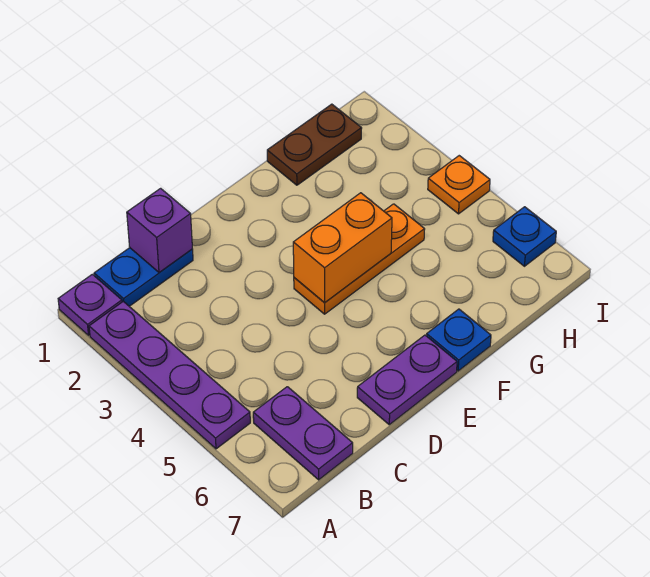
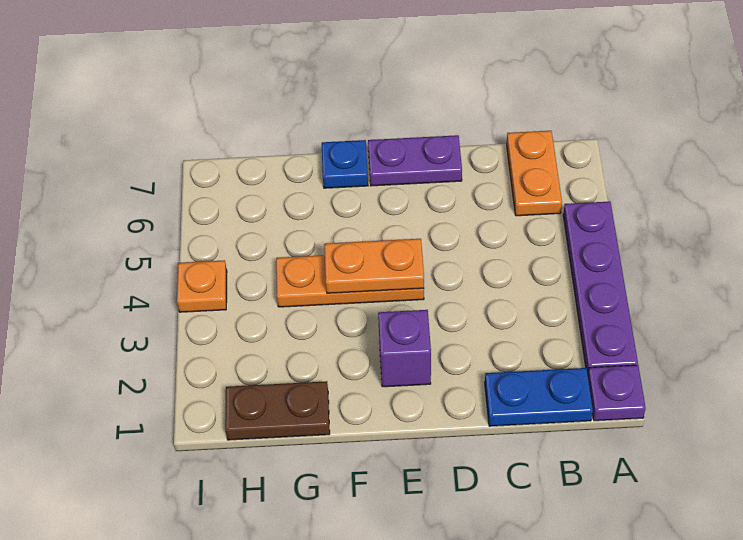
purple plate B6:B7 level 1 -> orange plate B6:B7 level 1
purple brick C1 level 2 -> purple brick E2 level 1
orange brick E4:F4 level 2 -> orange plate E4:F4 level 2
blue plate I6 level 1 -> none

